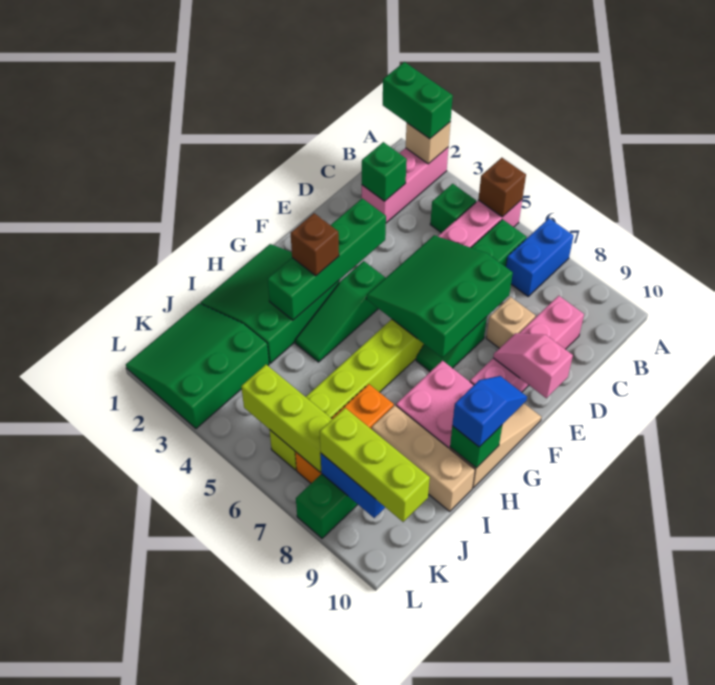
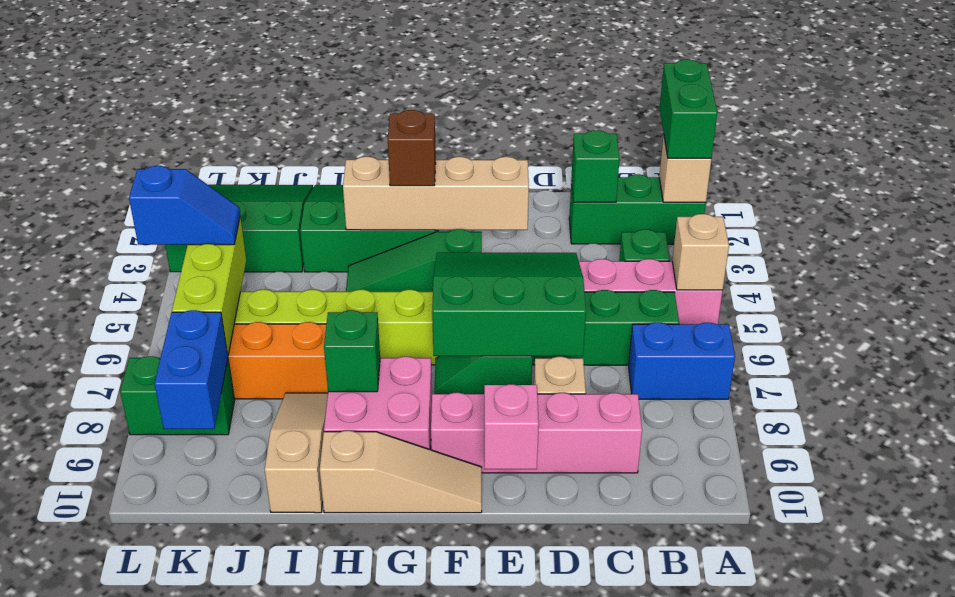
pink brick A2:C2 level 1 -> green brick A2:C2 level 1
brown brick A5 level 2 -> tan brick A5 level 2
green brick E3:H3 level 2 -> tan brick E3:H3 level 2
blue slope G10:H10 level 3 top H -> blue slope K5:L5 level 3 top L
green brick H10 level 2 -> green brick H8 level 2
tan brick I8:I10 level 1 -> tan slope I8:I10 level 1 top 10
lime brick K8:K10 level 3 -> none

